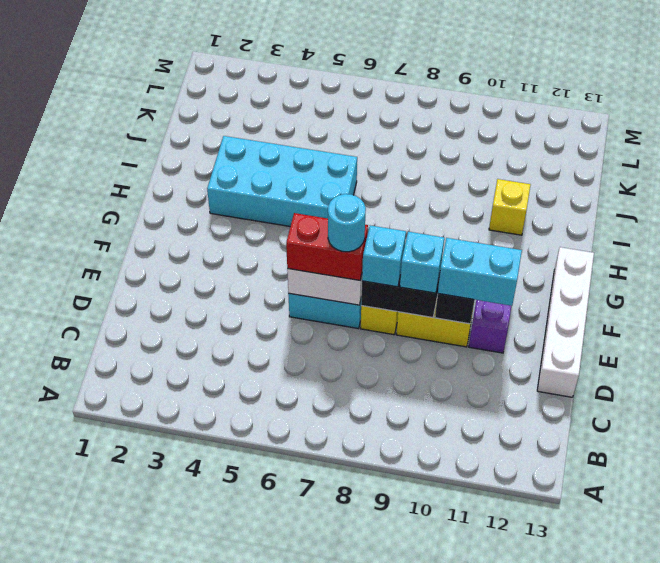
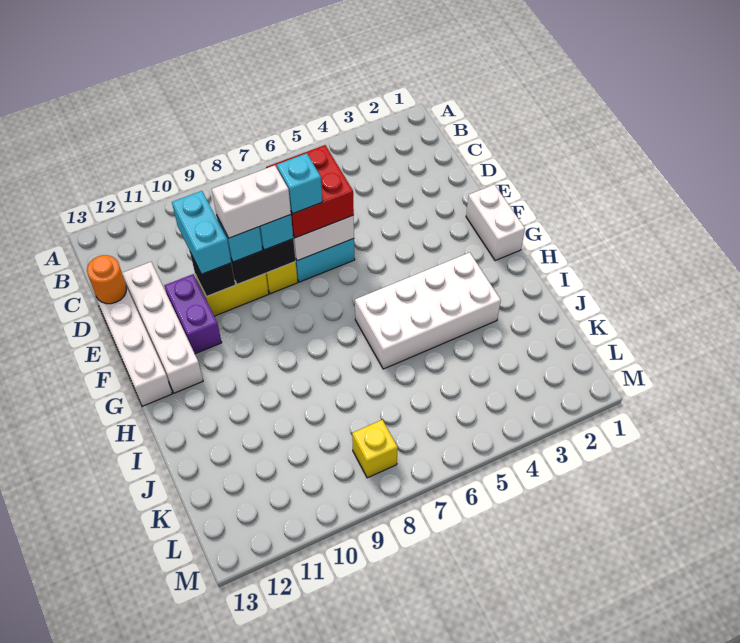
none -> white brick D12:G12 level 1
none -> orange round brick D13 level 2
red brick E6:E7 level 3 -> red brick D6:E7 level 3
cyan round brick E7 level 4 -> cyan brick E7 level 4
none -> white brick E8:E9 level 4
cyan brick E10:E11 level 3 -> cyan brick D10:E10 level 3
none -> white brick F1:G1 level 1
cyan brick H3:I6 level 1 -> white brick H3:I6 level 1
yellow brick I11 level 1 -> yellow brick L8 level 1

